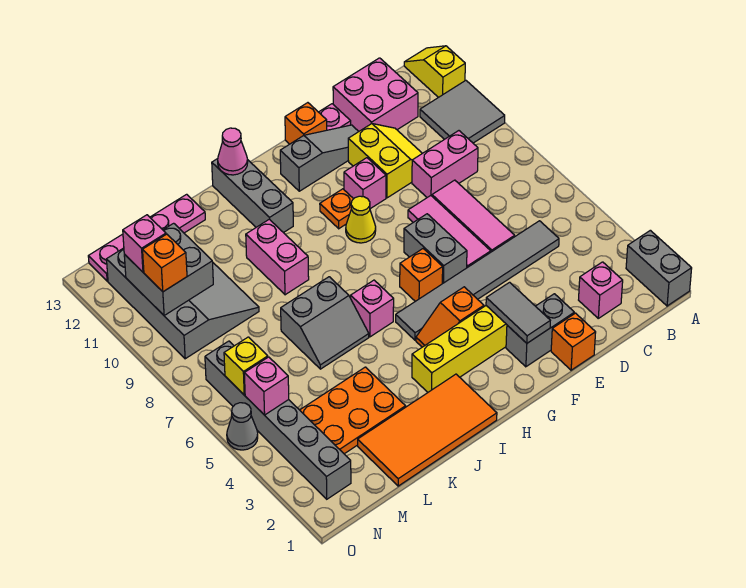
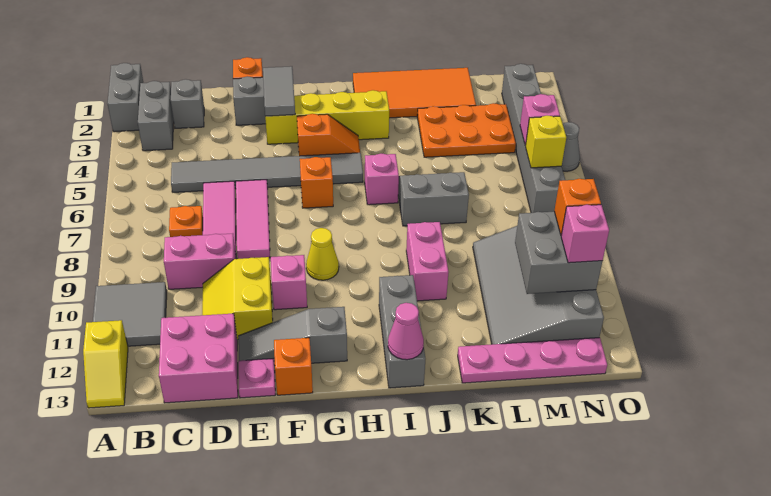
pink brick C2 level 1 -> grey brick C2 level 1
grey brick F6:F7 level 1 -> grey brick B2:B3 level 1
orange plate G10 level 1 -> orange plate C7 level 1

